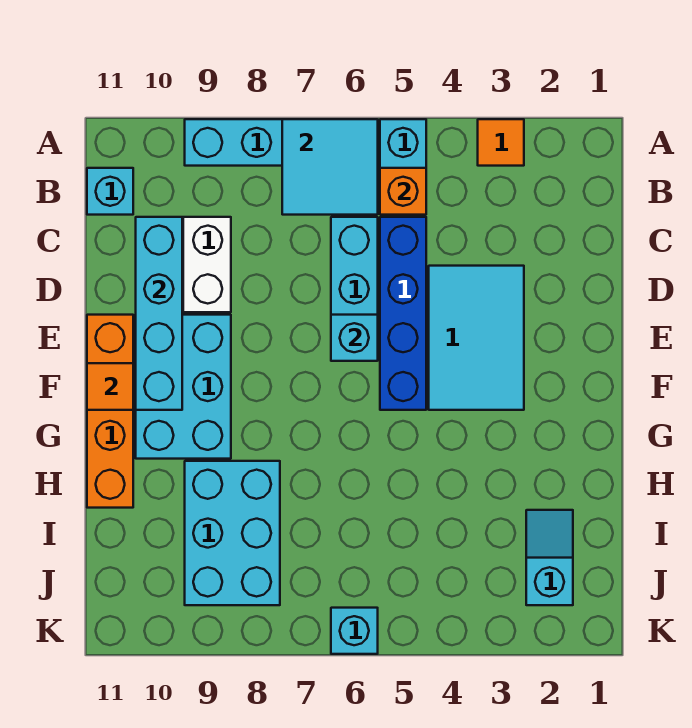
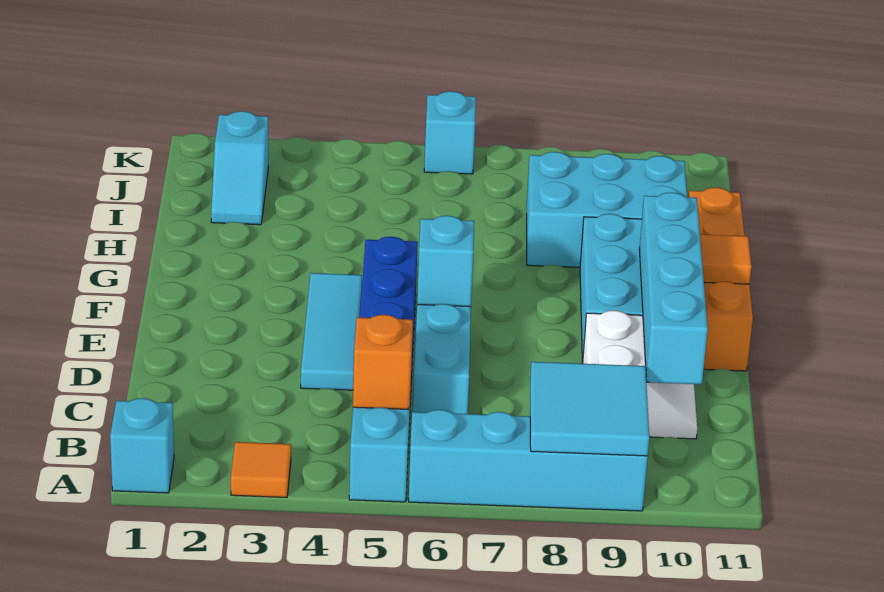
cyan tile A6:B7 level 2 -> cyan tile A8:B9 level 2
cyan brick B11 level 1 -> cyan brick A1 level 1
cyan tile D3:F4 level 1 -> cyan tile D4:F4 level 1
cyan brick H8:J9 level 1 -> cyan brick H8:I10 level 1

